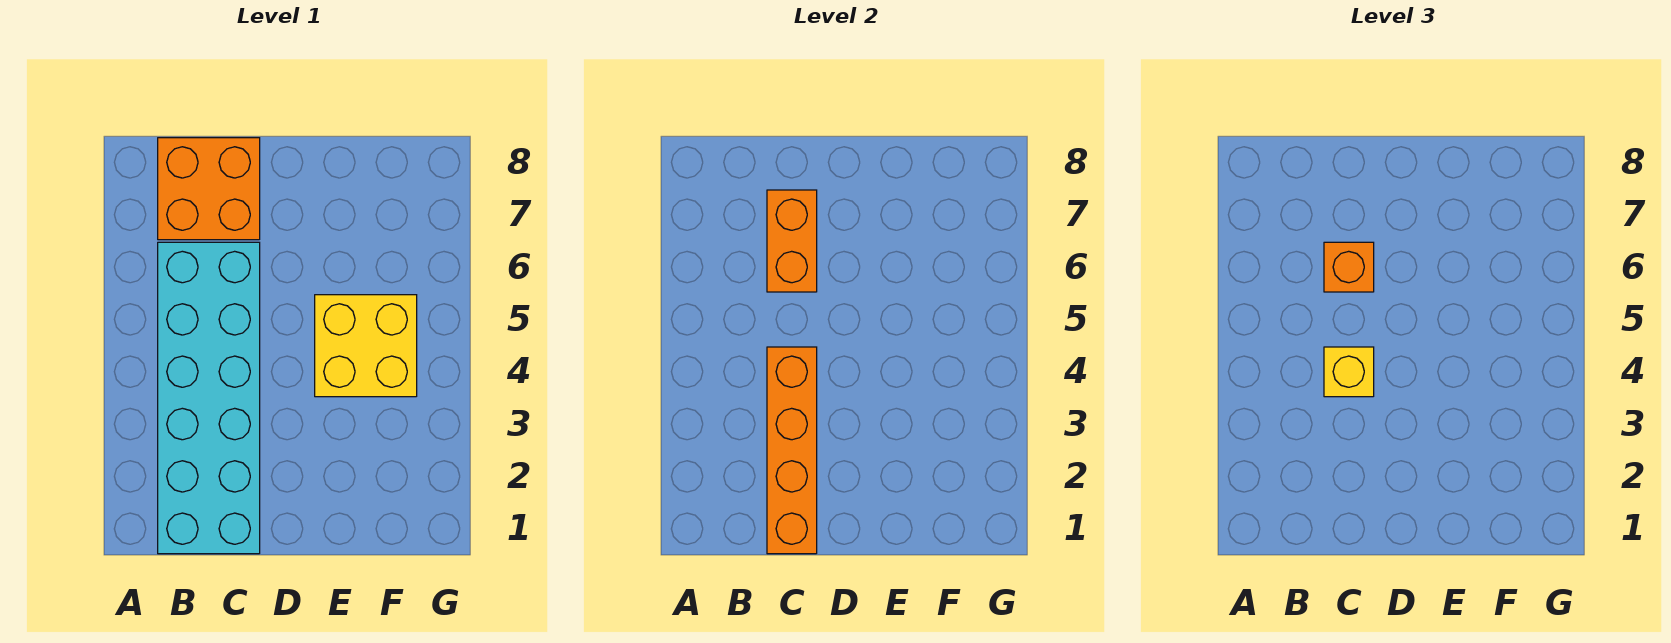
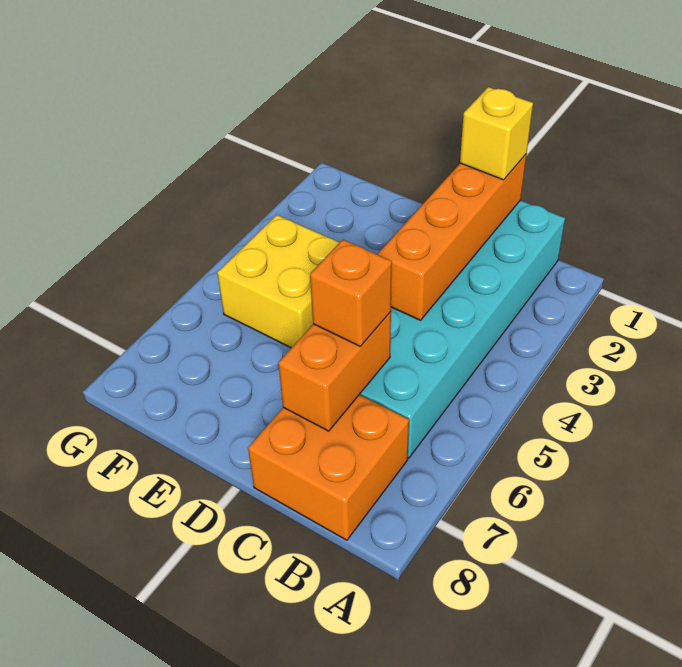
yellow brick C4 level 3 -> yellow brick C1 level 3

